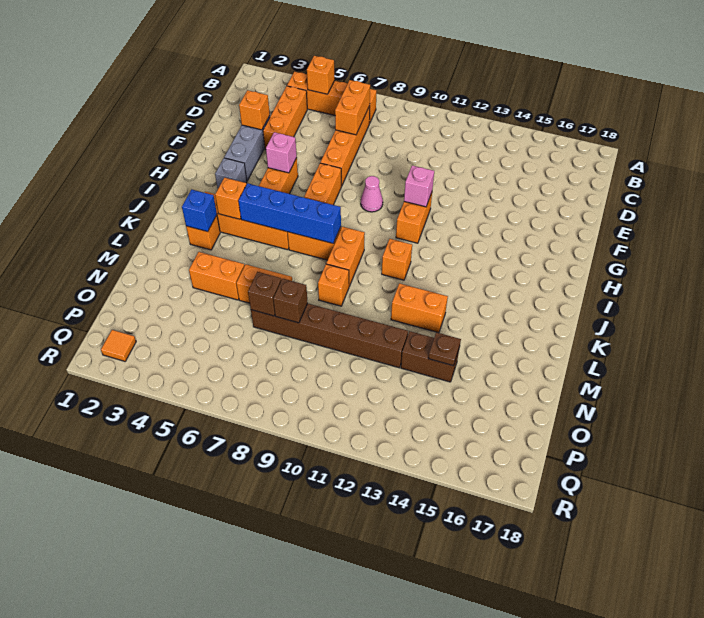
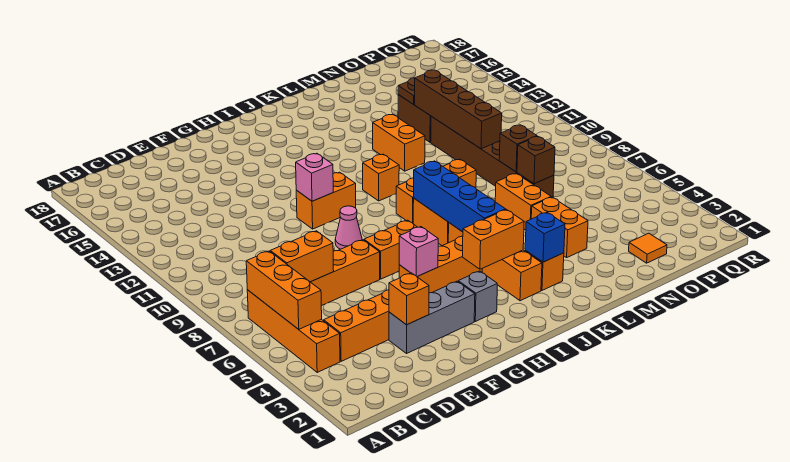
orange brick B5 level 2 -> orange brick B5:B7 level 2
orange brick J4 level 2 -> orange brick I4:J4 level 2
none -> brown brick N10:N13 level 2
orange tile Q2 level 1 -> orange tile O2 level 1

